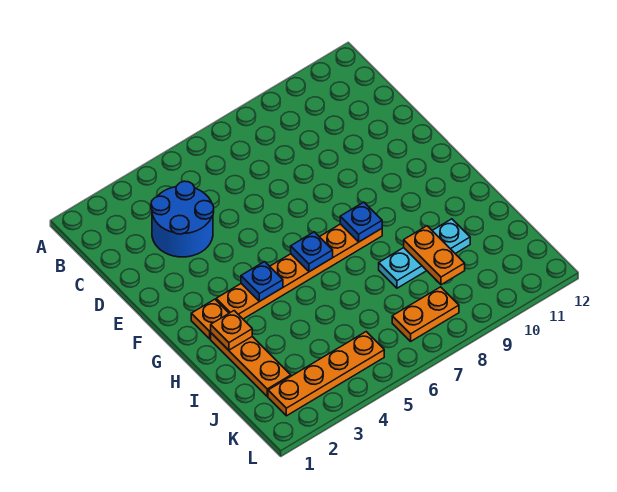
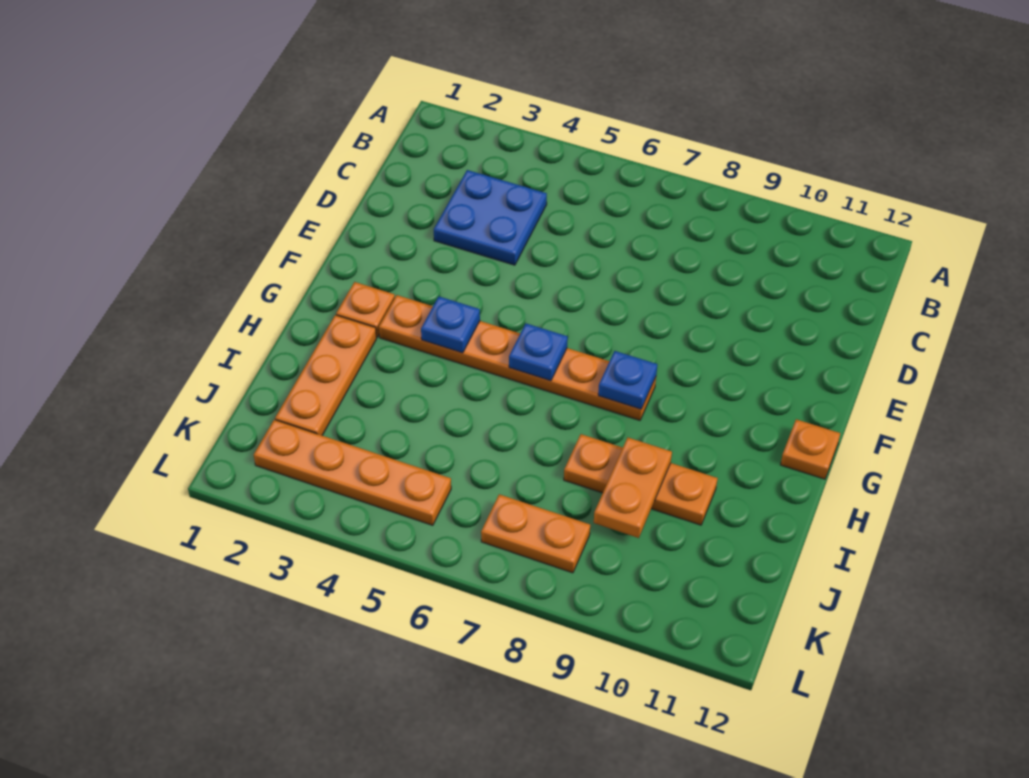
blue round brick C3:D4 level 1 -> blue plate C3:D4 level 1
orange plate H2 level 2 -> orange plate G12 level 1
cyan plate I8:I10 level 1 -> orange plate I8:I10 level 1

